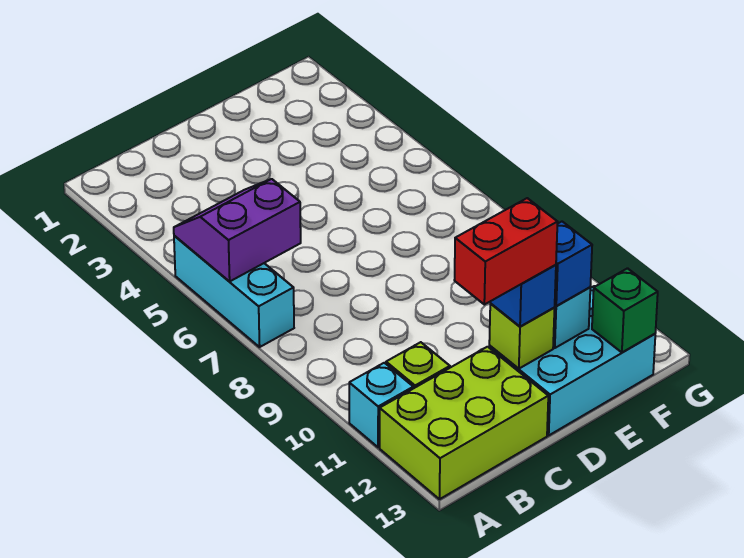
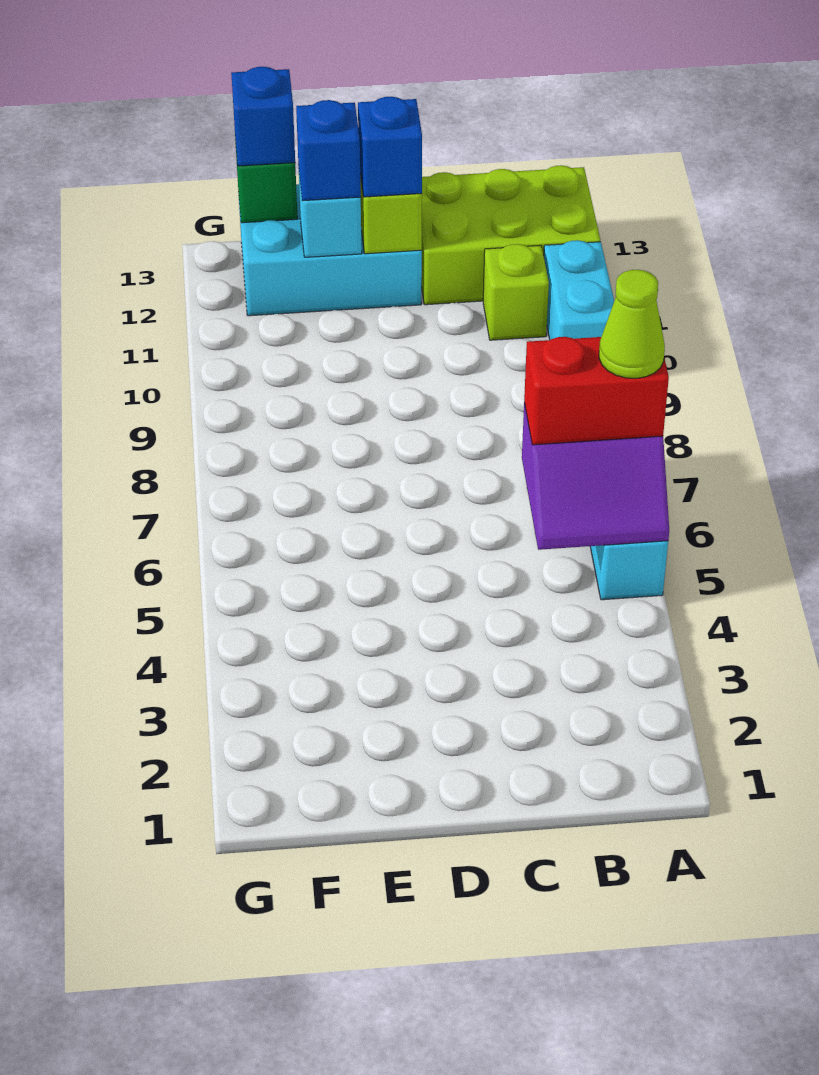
none -> lime cone A6 level 4
cyan brick A11 level 1 -> cyan brick A10:A11 level 1
red brick C12:D12 level 4 -> red brick A6:B6 level 3
none -> blue brick F13 level 3

